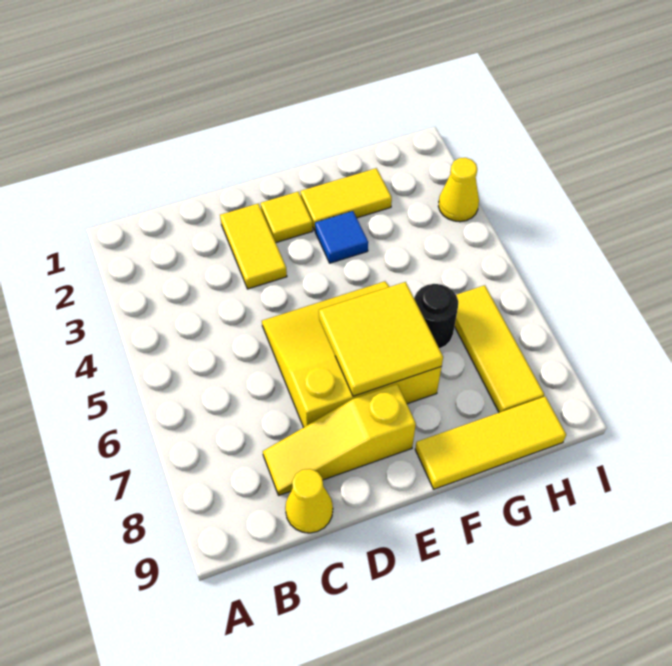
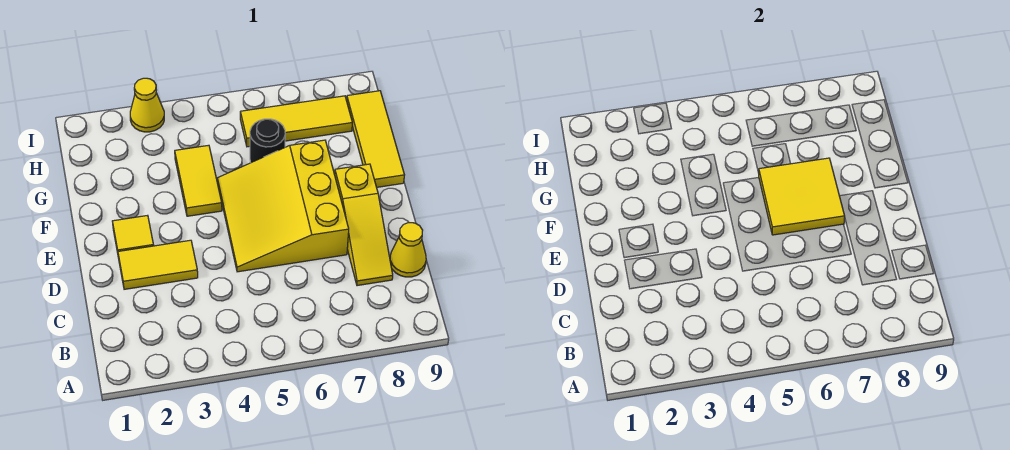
yellow tile F2:G2 level 1 -> yellow tile F4:G4 level 1
blue tile F3 level 1 -> none

